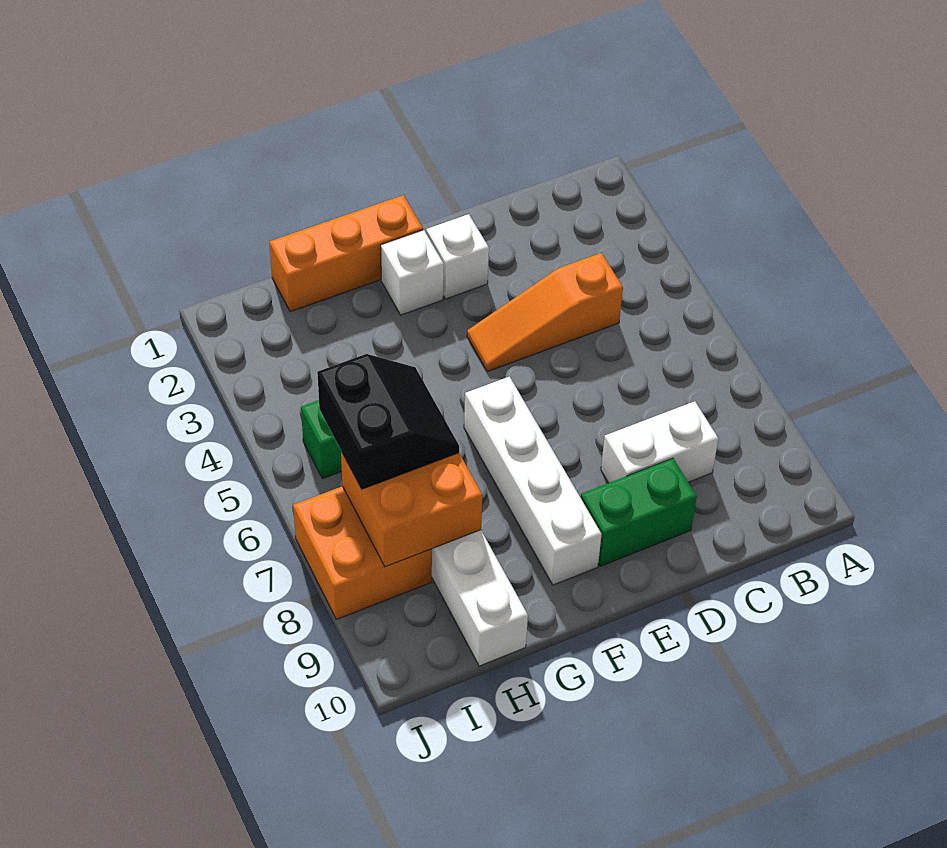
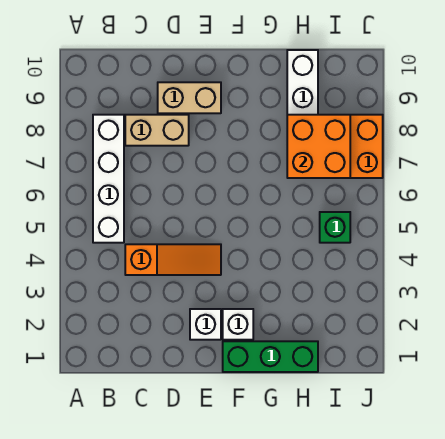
white brick C8:D8 level 1 -> tan brick C8:D8 level 1
green brick D9:E9 level 1 -> tan brick D9:E9 level 1
orange brick F1:H1 level 1 -> green brick F1:H1 level 1
white brick F6:F9 level 1 -> white brick B5:B8 level 1
black slope H6:I7 level 3 top I -> none

